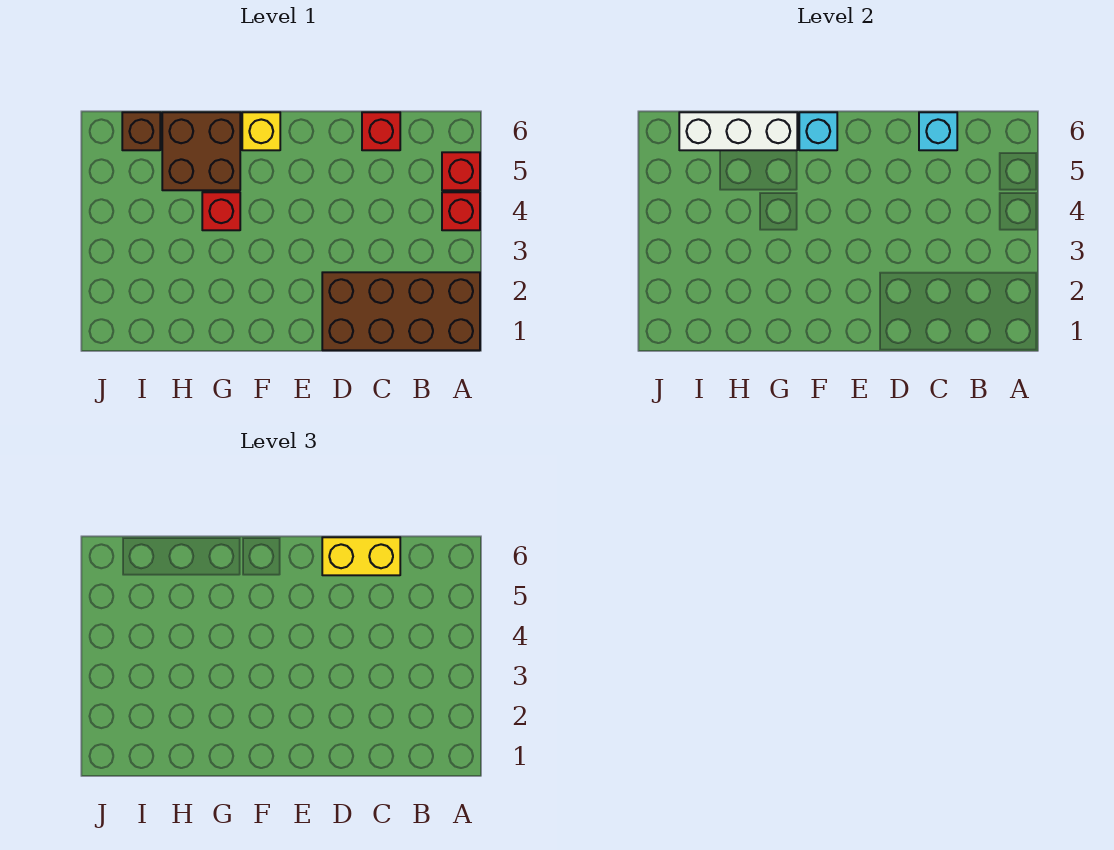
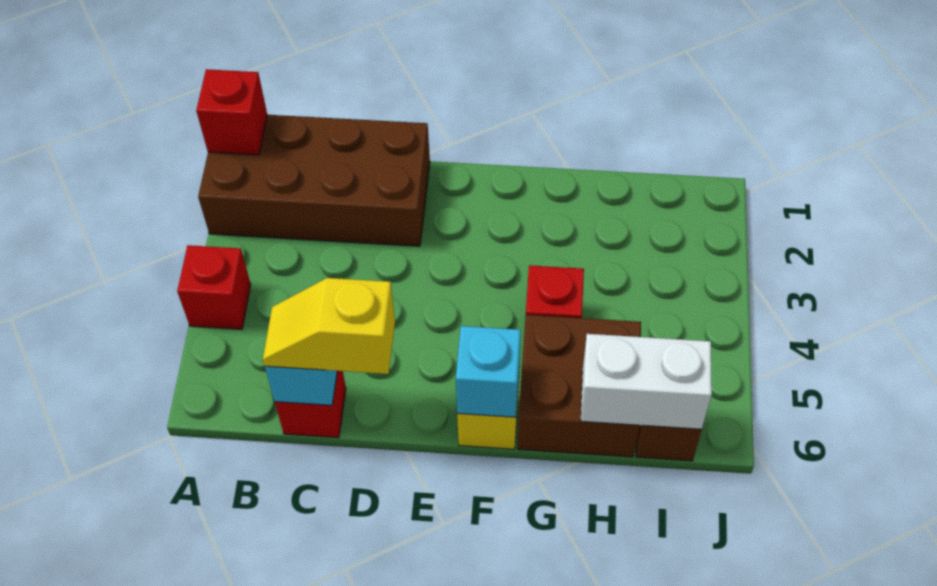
red brick A5 level 1 -> red brick A1 level 2
yellow brick C6:D6 level 3 -> yellow slope C6:D6 level 3 top D
white brick G6:I6 level 2 -> white brick H6:I6 level 2

